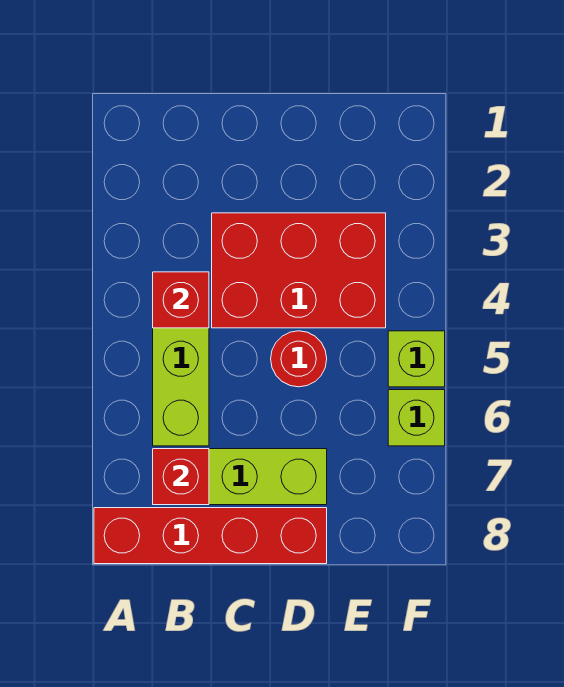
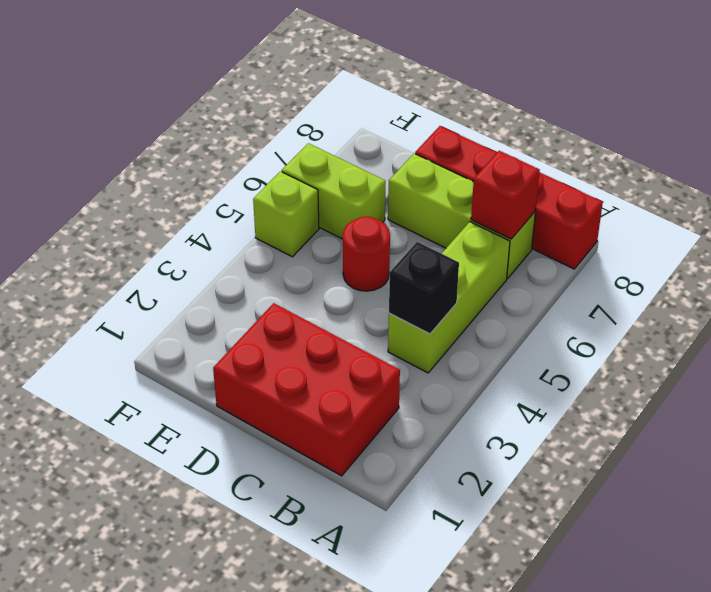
red brick B4 level 2 -> black brick B4 level 2
red brick C3:E4 level 1 -> red brick B1:D2 level 1
lime brick F6 level 1 -> lime brick E6:F6 level 1

